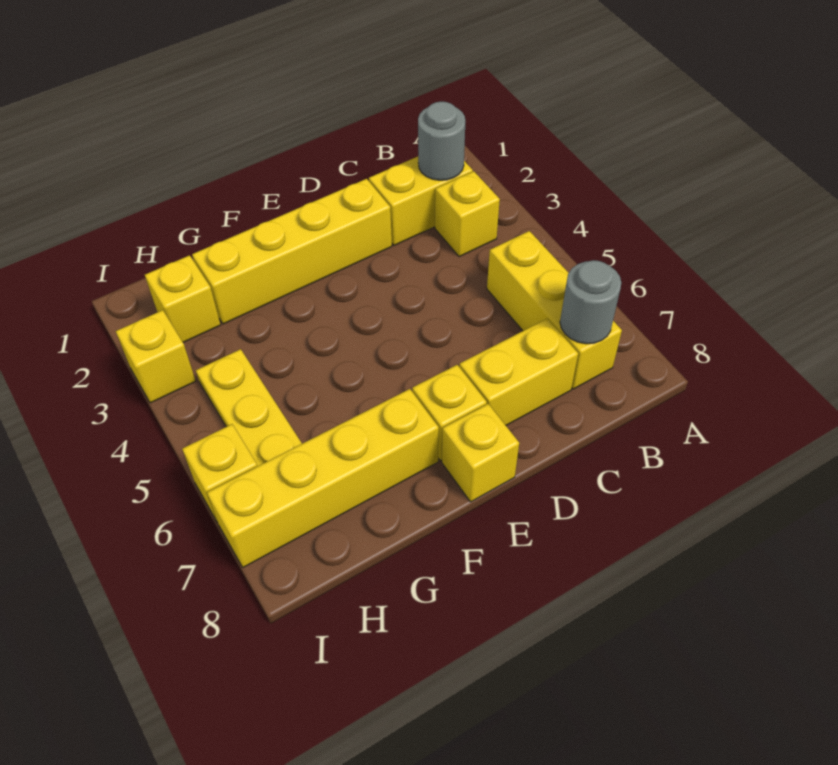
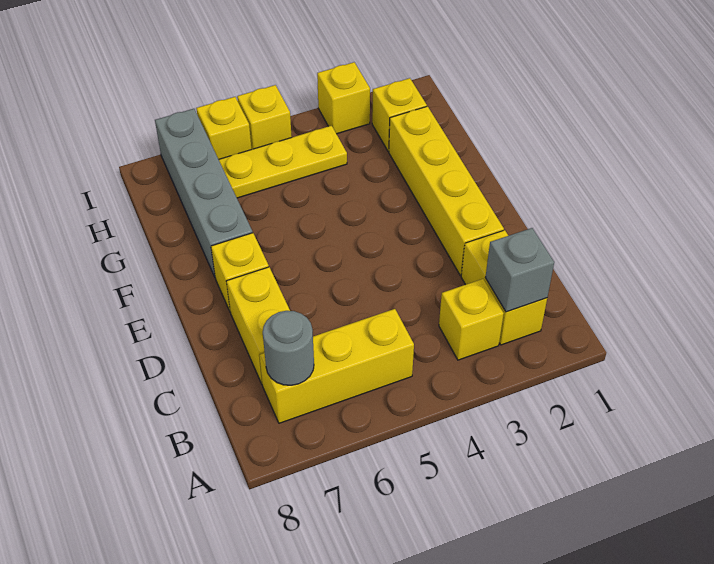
grey round brick B2 level 2 -> grey brick B2 level 2
yellow brick E8 level 1 -> yellow brick I5 level 1
yellow brick F7:I7 level 1 -> grey brick F7:I7 level 1

